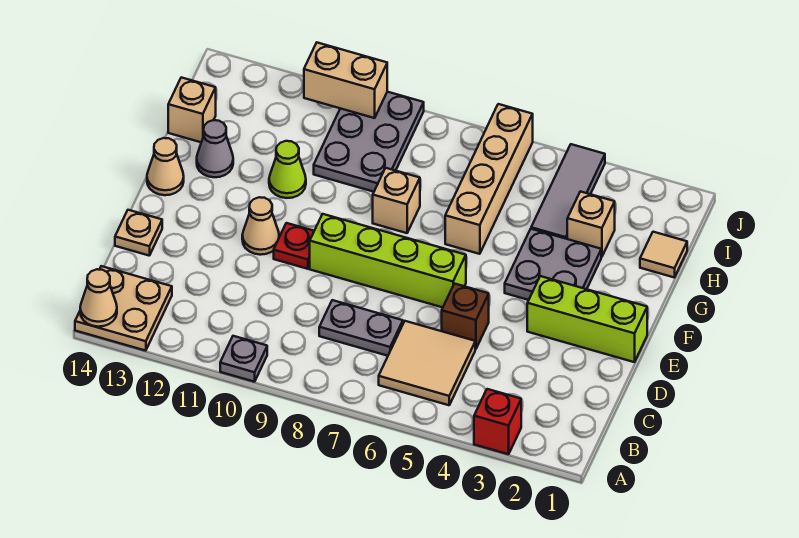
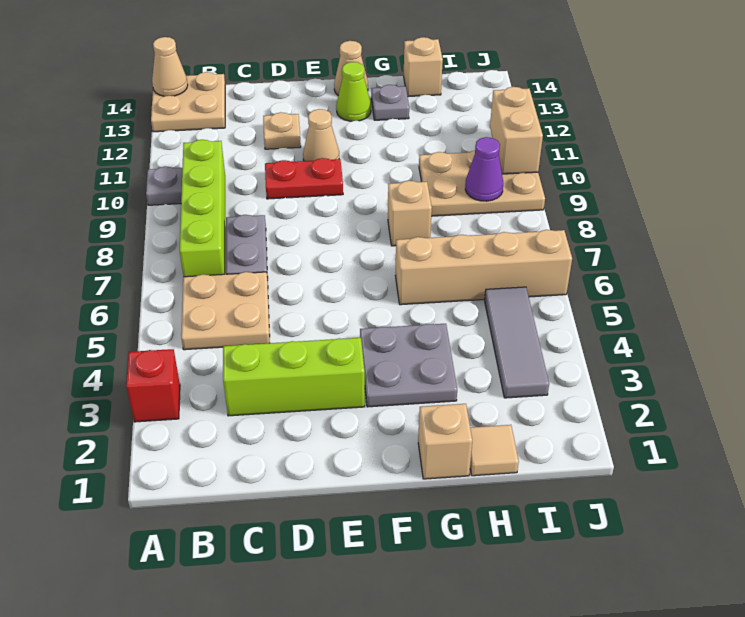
tan tile B5:C6 level 1 -> tan plate B5:C6 level 1
brown brick D5 level 1 -> none
tan plate D14 level 1 -> tan plate D12 level 1
lime brick E1:E3 level 1 -> lime brick C3:E3 level 1
lime brick E6:E9 level 1 -> lime brick B7:B10 level 1
red plate E10 level 1 -> red plate D10:E10 level 1
lime cone G11 level 1 -> lime cone F13 level 1
grey cone G13 level 1 -> grey plate G13 level 1
tan brick H3 level 1 -> tan brick G1 level 1
grey tile H4:J4 level 1 -> grey tile I3:I5 level 1
grey plate H9:J10 level 1 -> tan plate H9:J10 level 1
none -> purple cone I9 level 2

